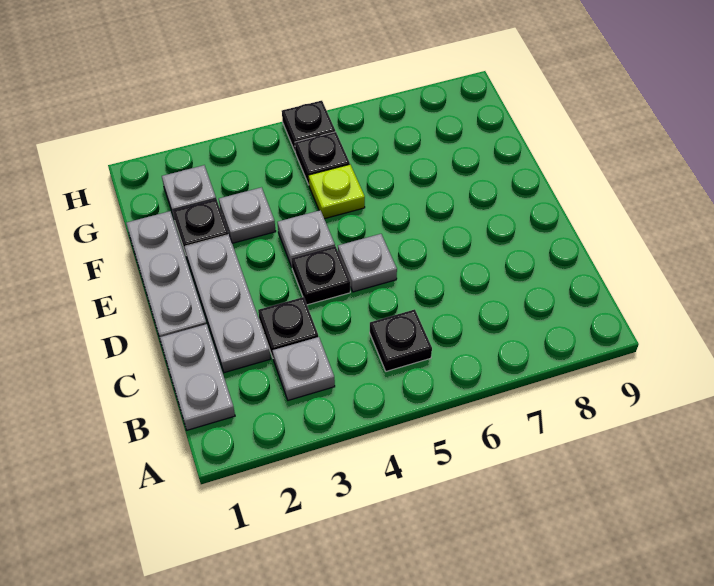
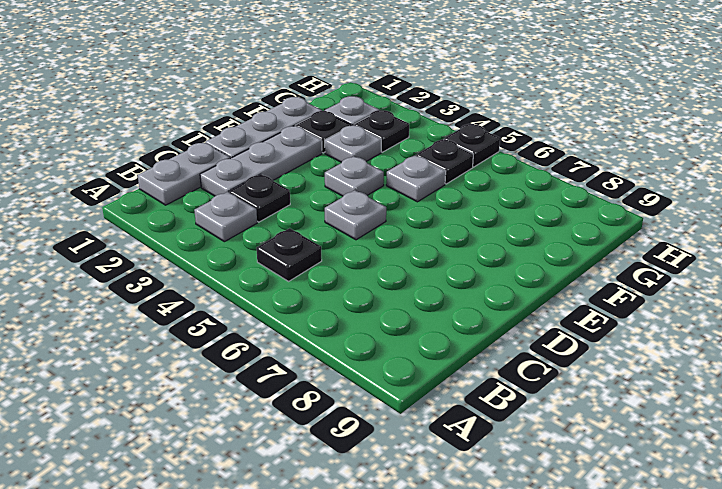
black plate D4 level 1 -> black plate G3 level 1
lime plate F5 level 1 -> grey plate F5 level 1

